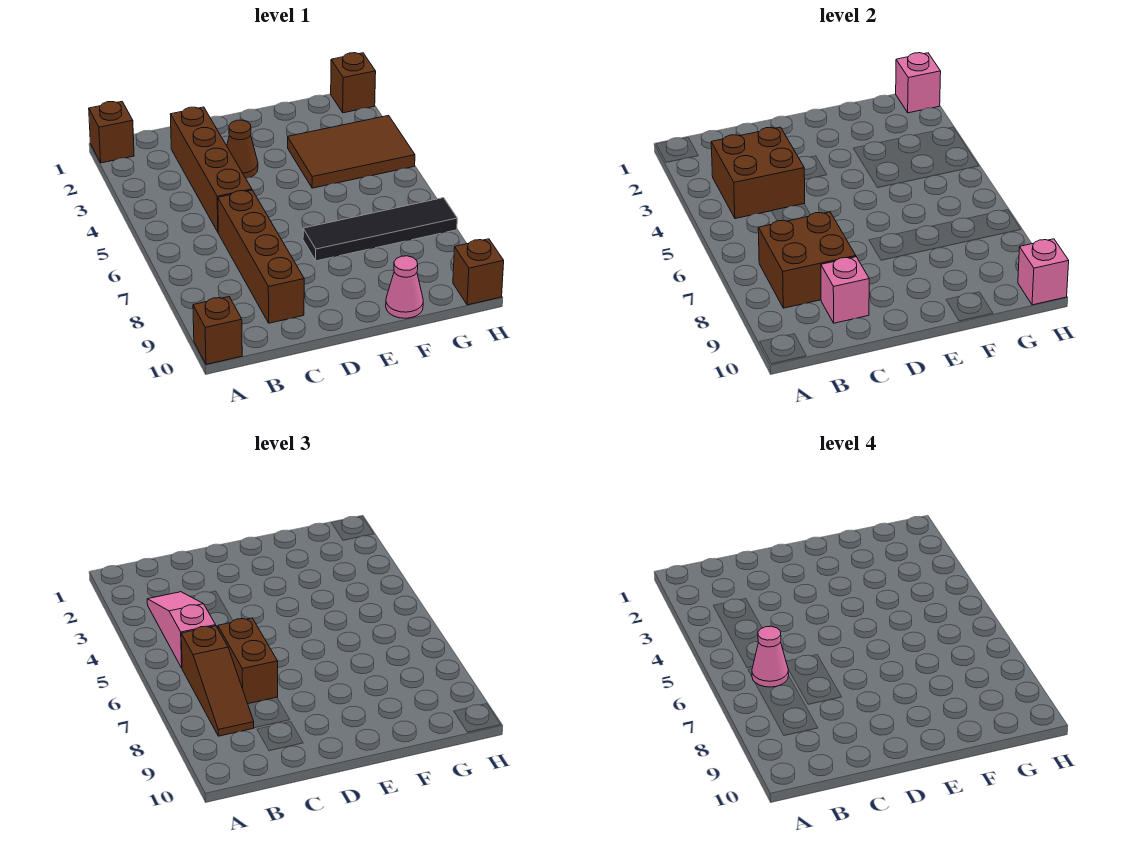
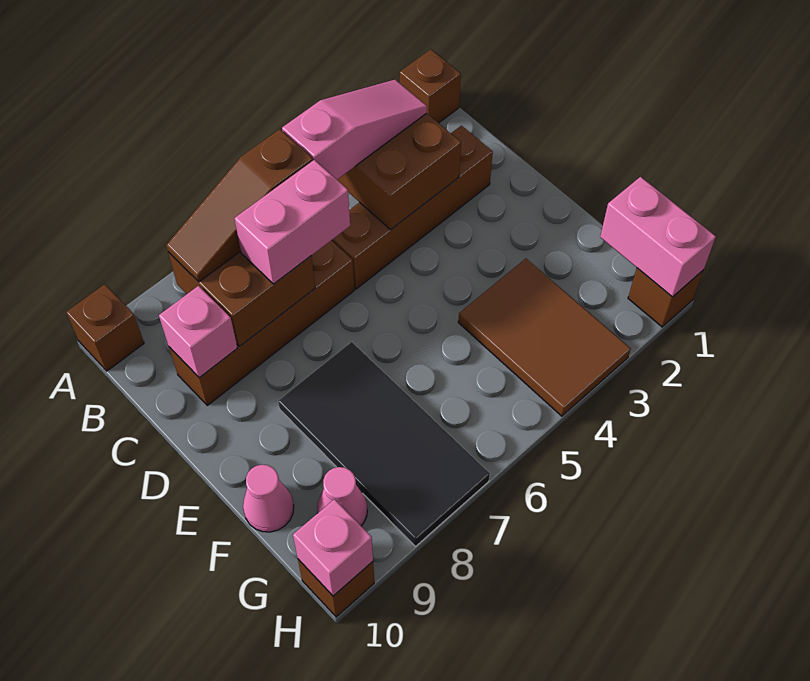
pink cone B6 level 4 -> pink cone G9 level 1
brown brick C6:C7 level 3 -> pink brick C6:C7 level 3
brown cone D3 level 1 -> none
black tile E7:H7 level 1 -> black tile E7:H8 level 1
pink brick H1 level 2 -> pink brick G1:H1 level 2

